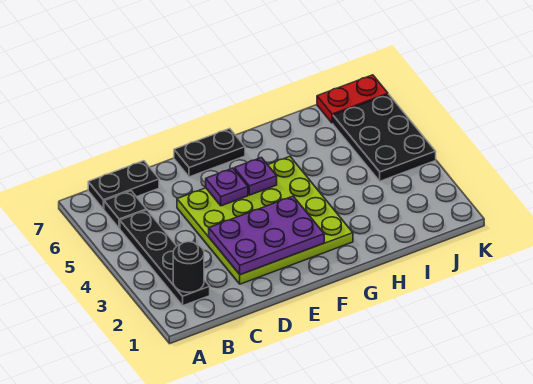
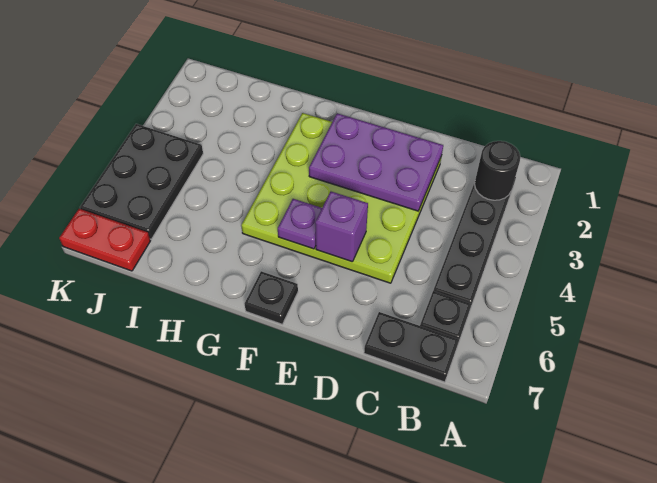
purple plate E5 level 2 -> purple brick E5 level 2
black plate E7:F7 level 1 -> black plate F7 level 1

